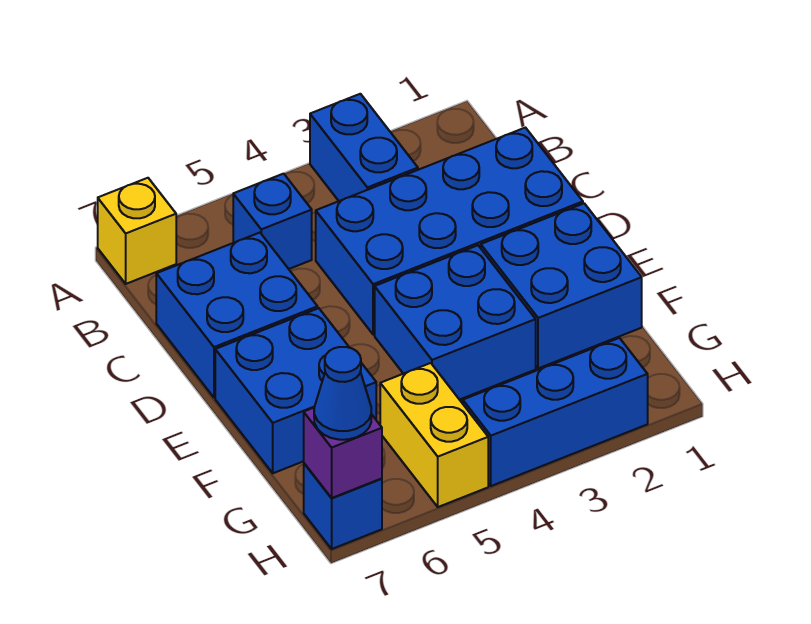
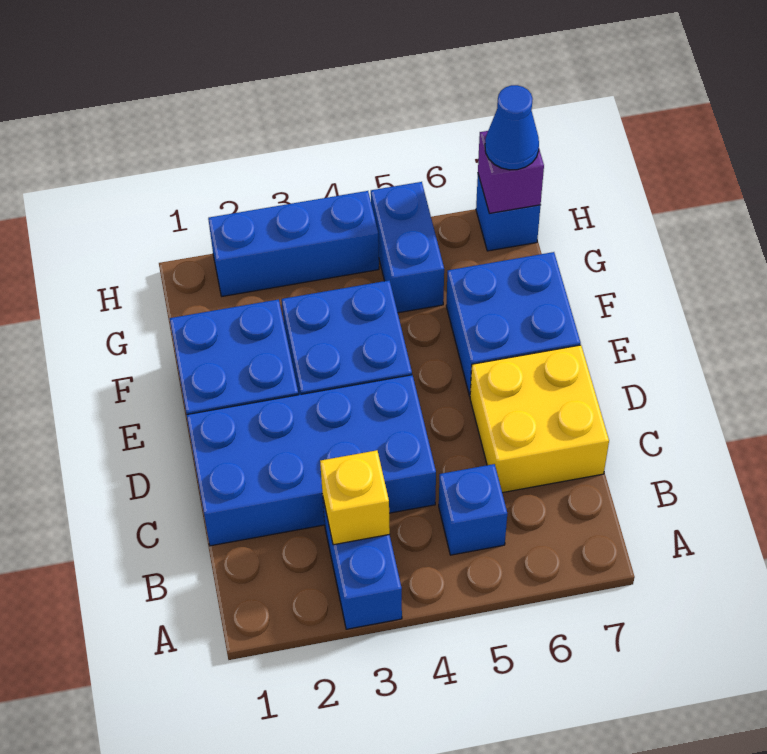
yellow brick A7 level 1 -> yellow brick B3 level 2
blue brick C6:D7 level 1 -> yellow brick C6:D7 level 1
yellow brick G5:H5 level 1 -> blue brick G5:H5 level 1

